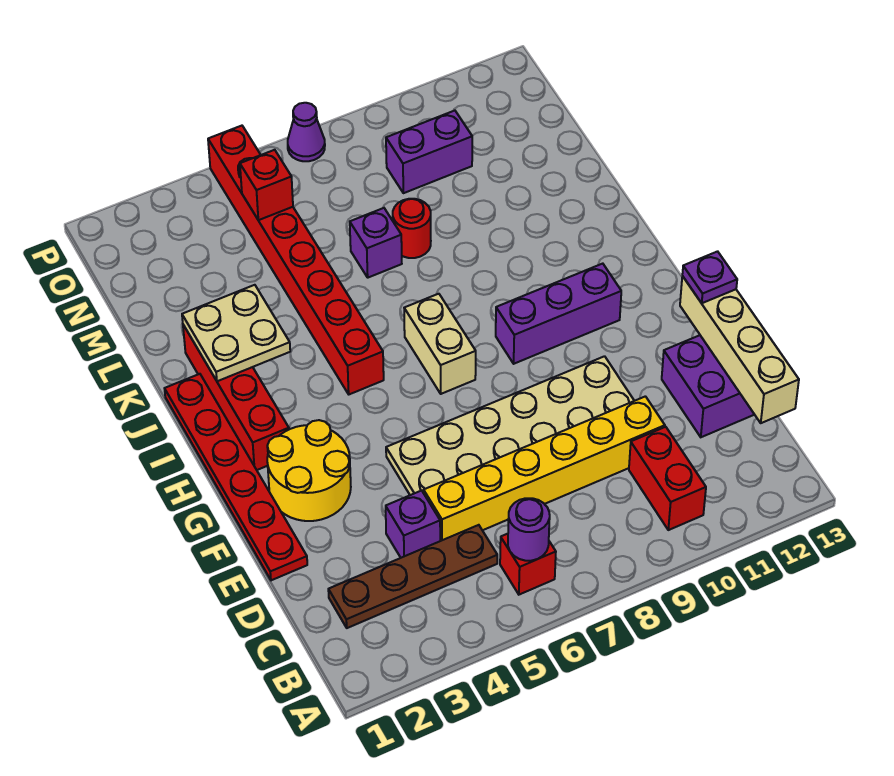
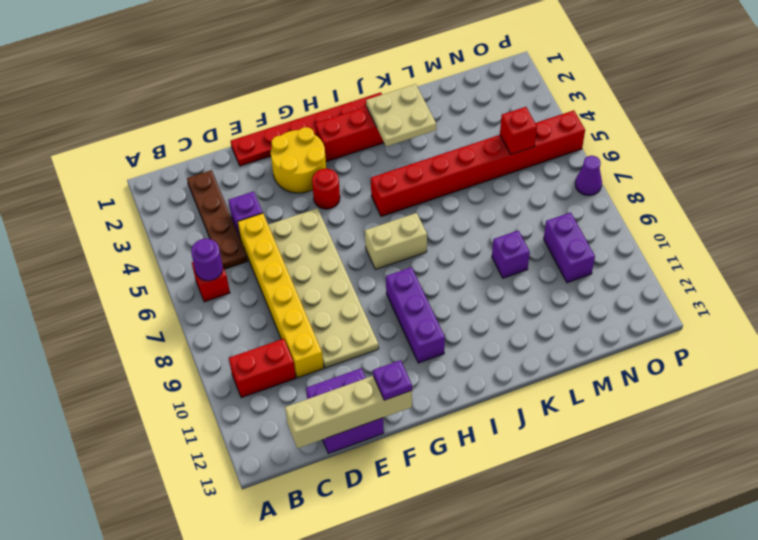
purple brick L7 level 1 -> purple brick L9 level 1
red round brick L8 level 1 -> red round brick G4 level 1

